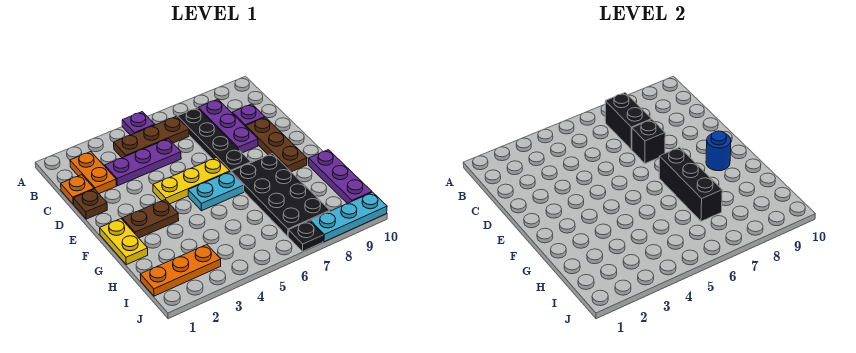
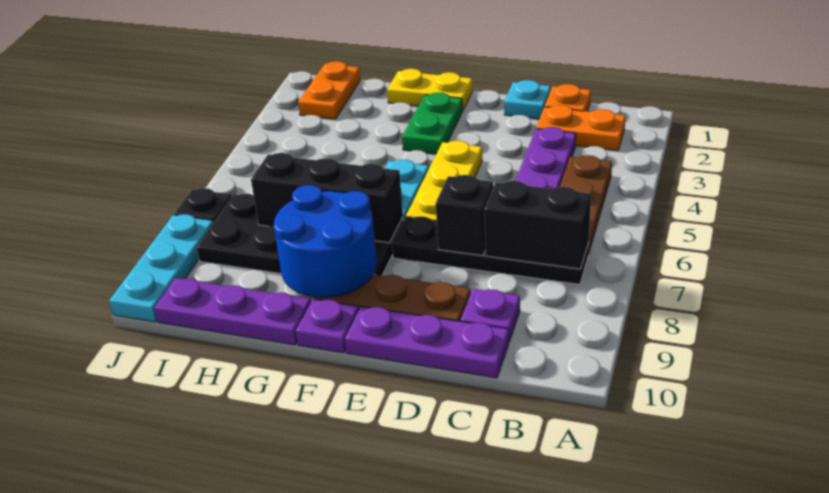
purple plate A5 level 1 -> purple plate F10 level 1
purple plate B8:D8 level 1 -> purple plate C10:E10 level 1
brown plate D1 level 1 -> cyan plate D1 level 1
brown plate F2:F3 level 1 -> green plate F2:F3 level 1
blue round brick F9 level 2 -> blue round brick F8:G9 level 2
orange plate I1:I3 level 1 -> orange plate I1:I2 level 1

